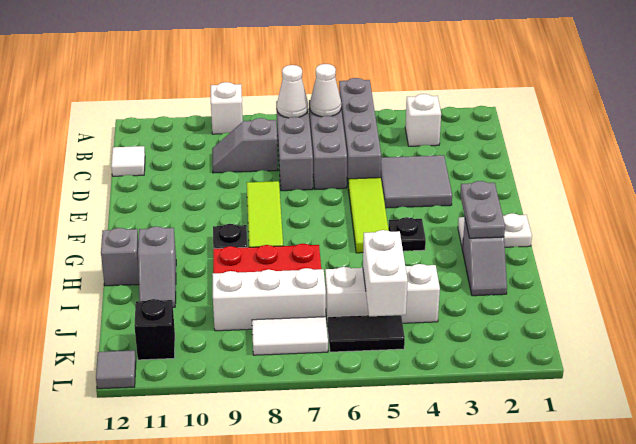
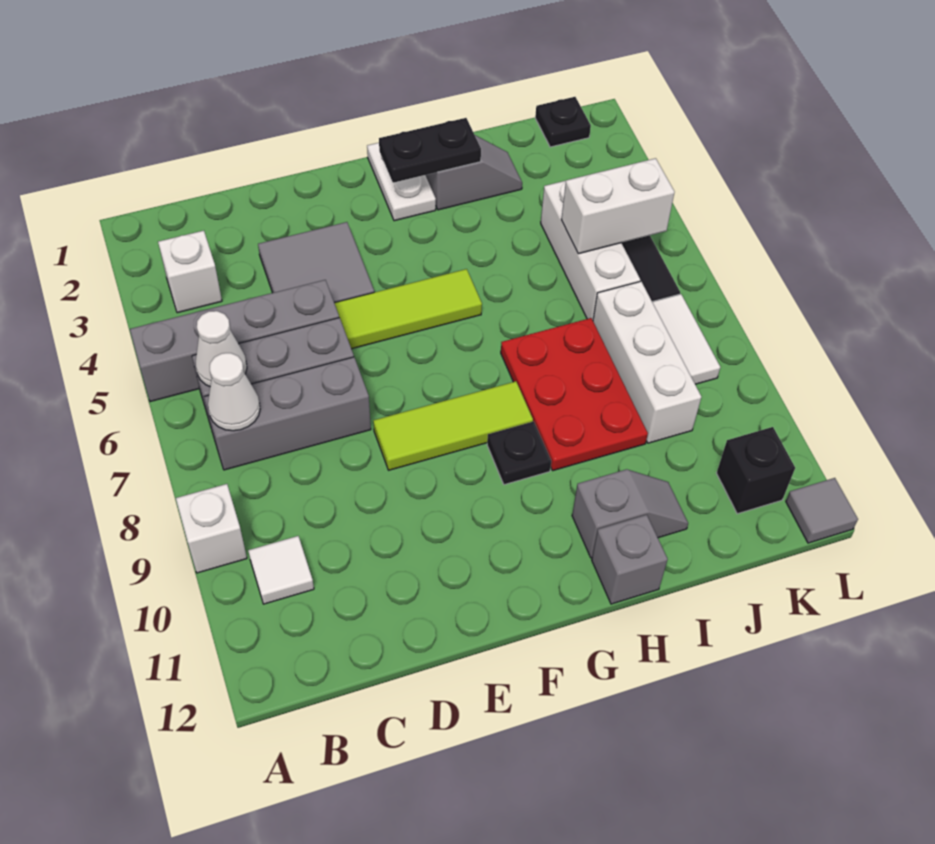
grey slope C8:C9 level 1 top 8 -> none
white tile C12 level 1 -> white tile B10 level 1
grey plate G2:H2 level 2 -> black plate G2:H2 level 2
black plate G4 level 1 -> black plate K1 level 1

